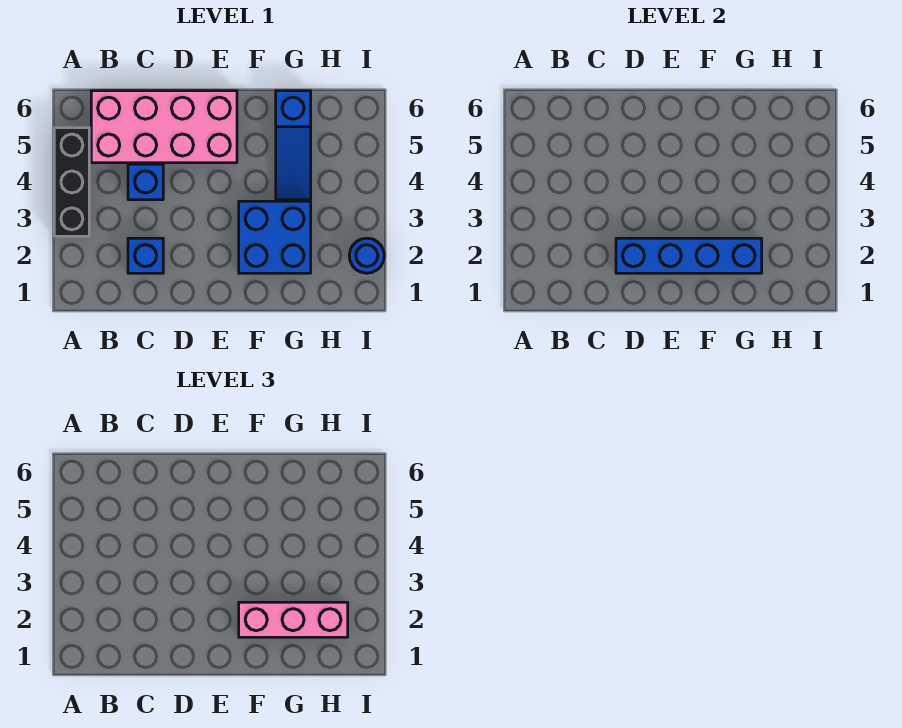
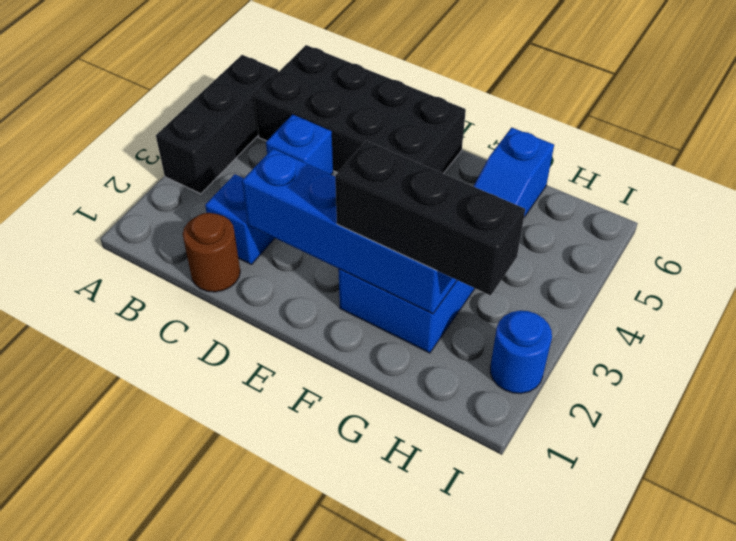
pink brick B5:E6 level 1 -> black brick B5:E6 level 1
none -> brown round brick C1 level 1
pink brick F2:H2 level 3 -> black brick F2:H2 level 3

